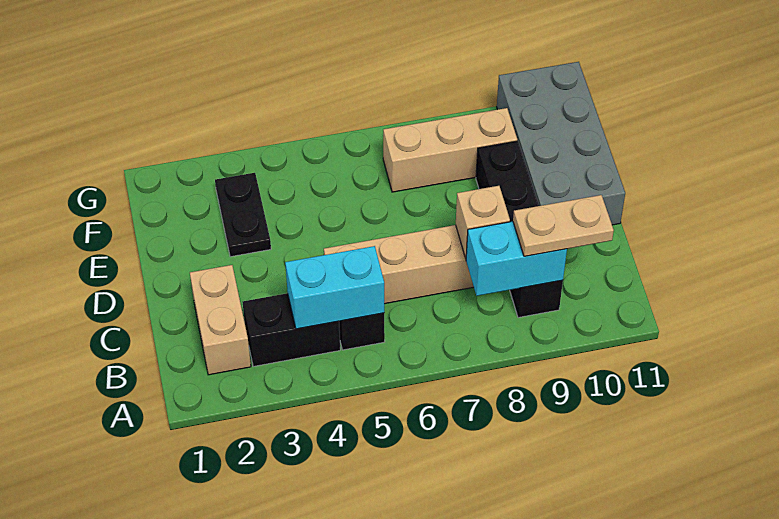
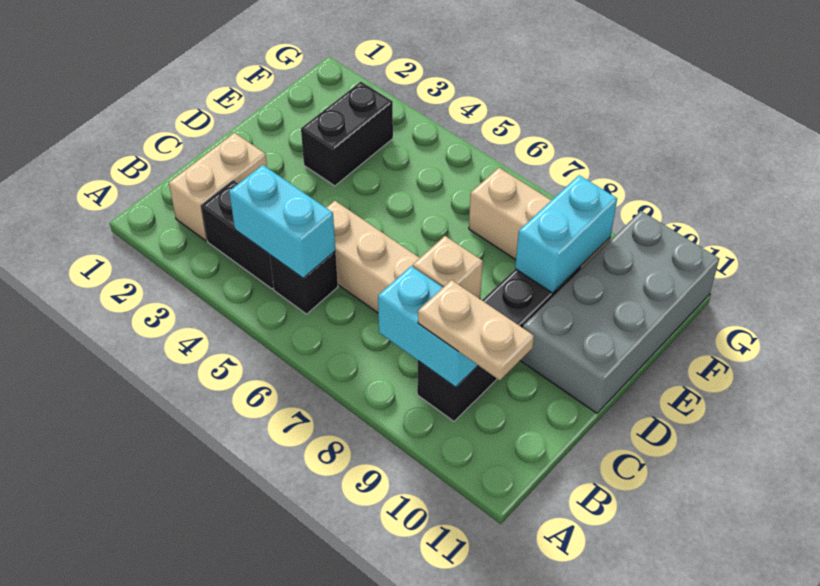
black plate E3:F3 level 1 -> black brick E3:F3 level 1
none -> cyan brick E9:F9 level 2

